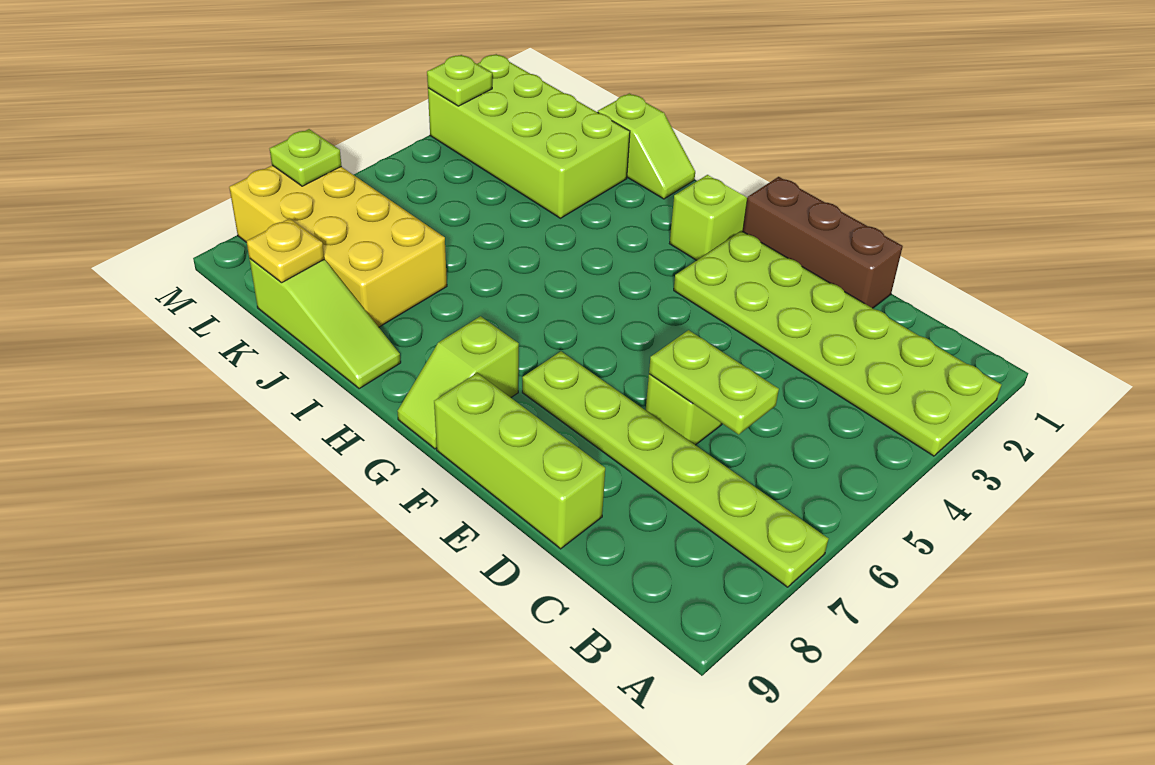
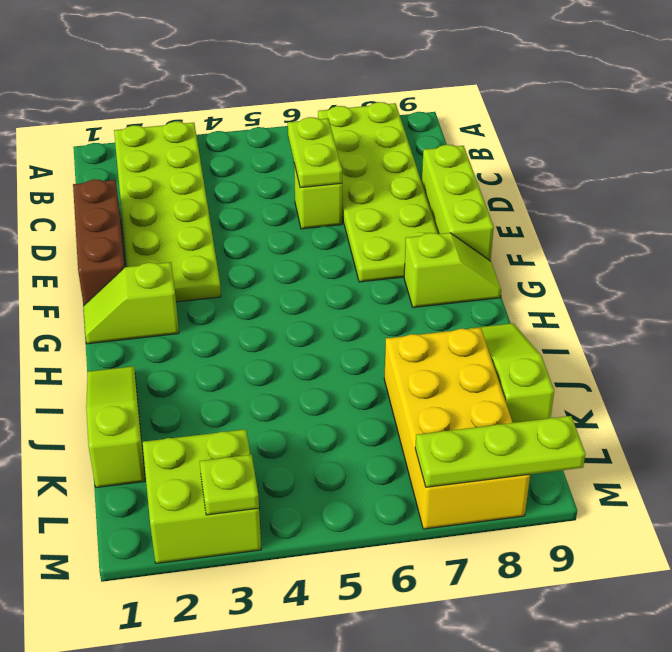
lime plate A7:F7 level 1 -> lime plate A7:F8 level 1
lime slope I1:J1 level 1 top J -> lime slope I1:K1 level 1 top K
lime brick J2:M3 level 1 -> lime brick L2:M3 level 1
yellow plate K9 level 2 -> none
lime plate M7 level 2 -> lime plate M7:M9 level 2

